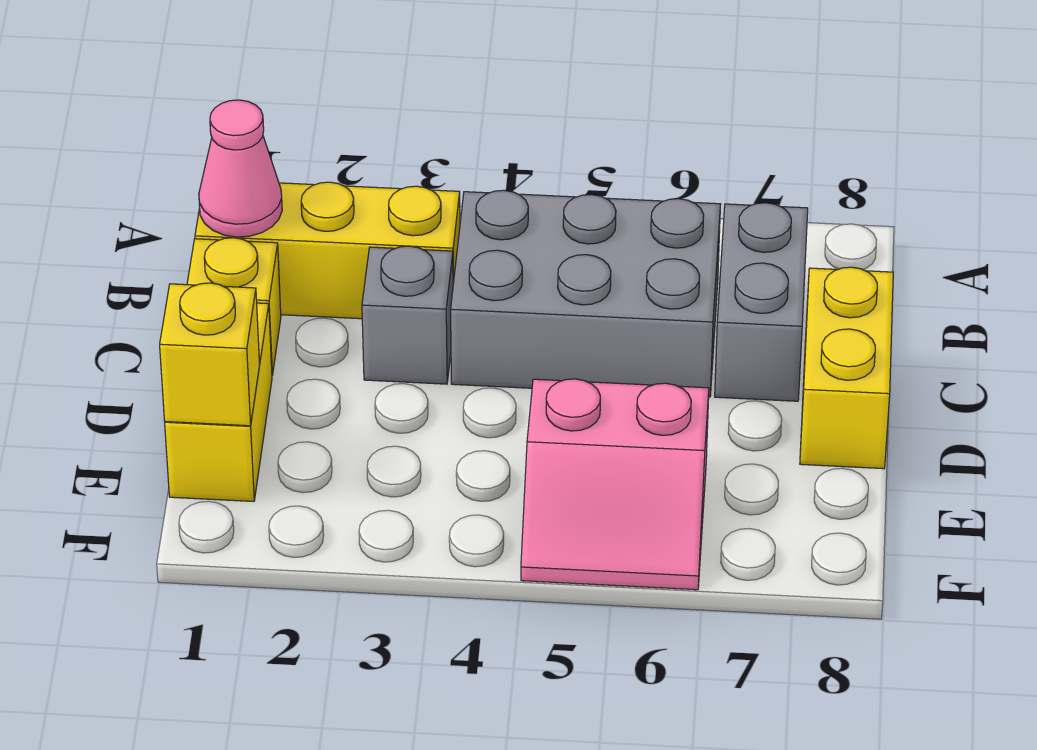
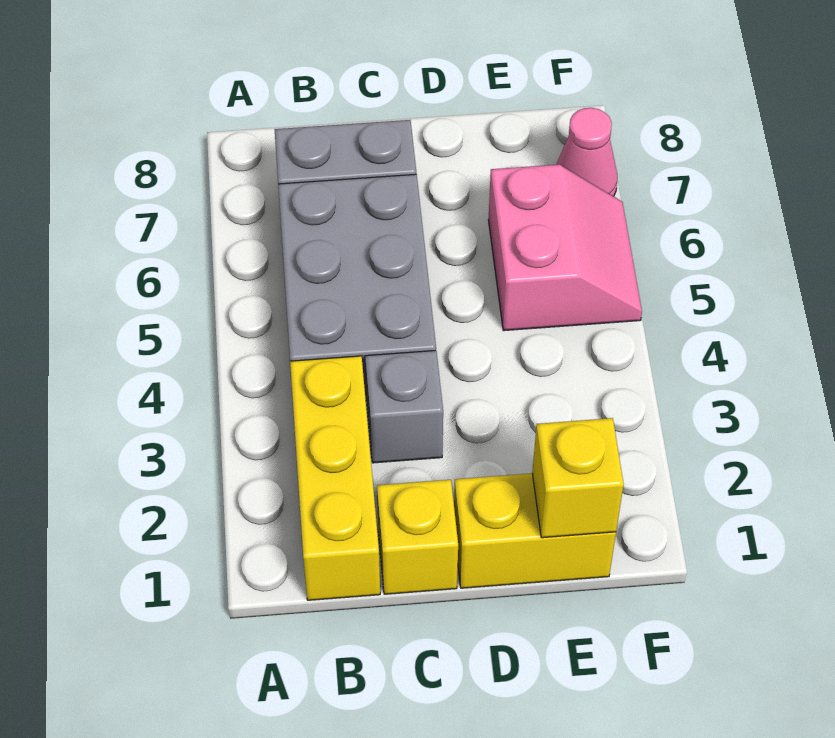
pink cone B1 level 2 -> pink cone F7 level 1
yellow brick C8:D8 level 1 -> none

